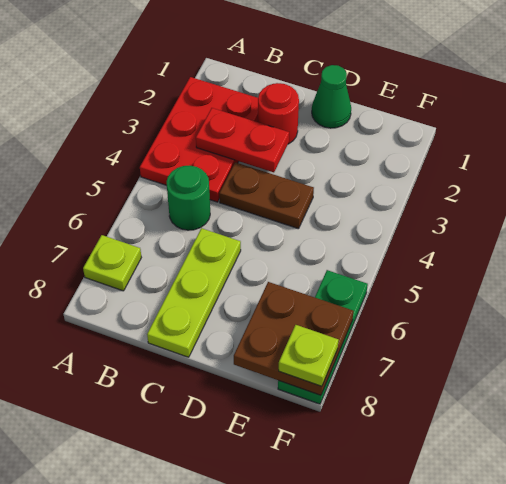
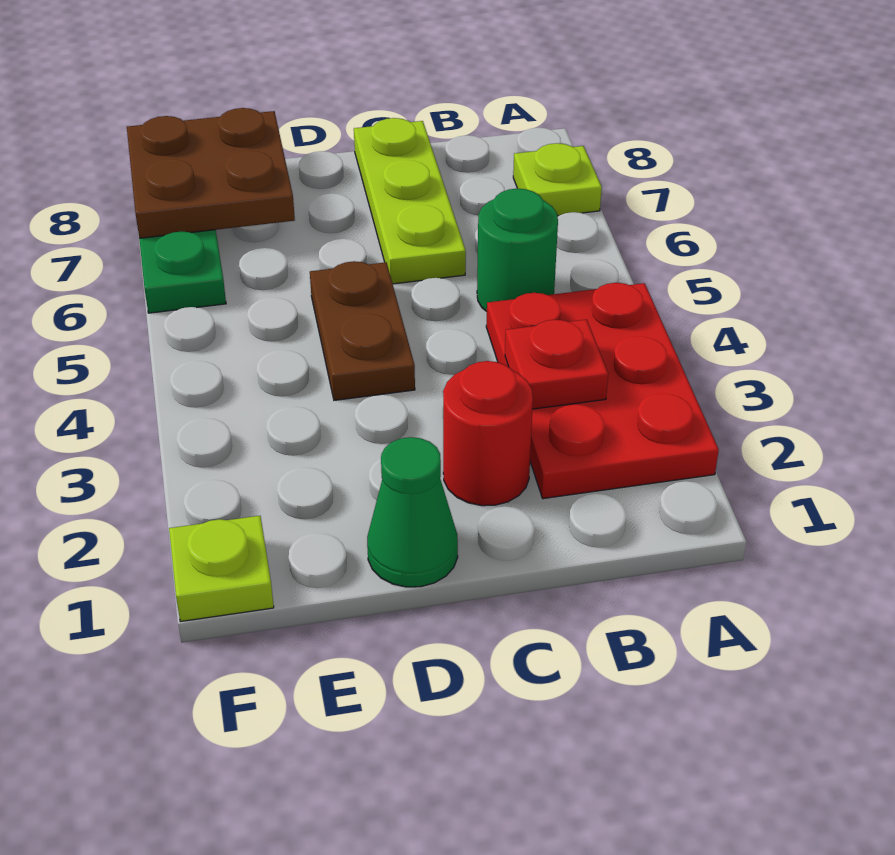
red plate B3:C3 level 2 -> red plate B3 level 2
brown plate C4:D4 level 1 -> brown plate D4:D5 level 1
lime plate F8 level 3 -> lime plate F1 level 1

